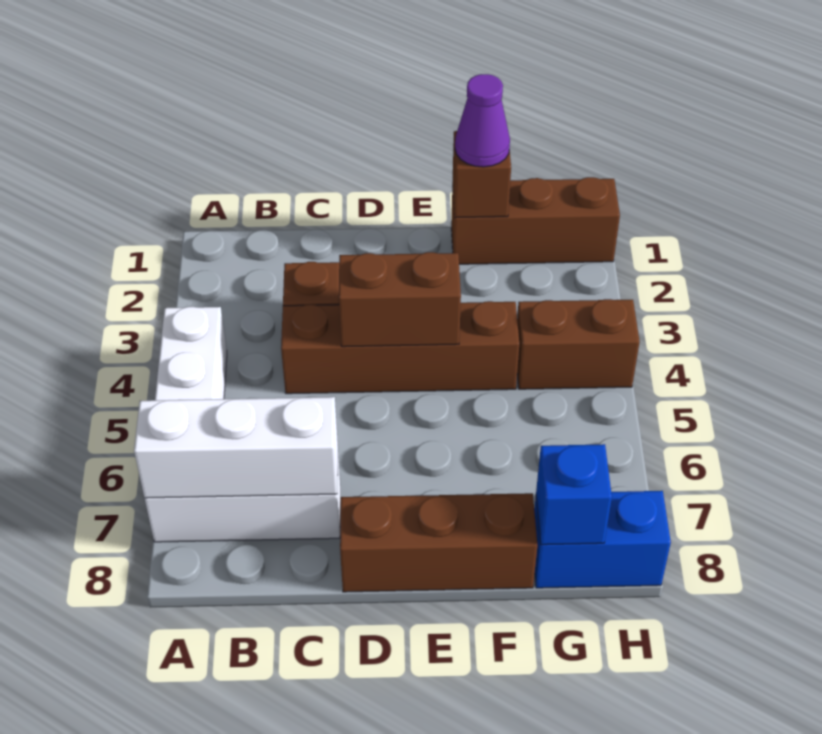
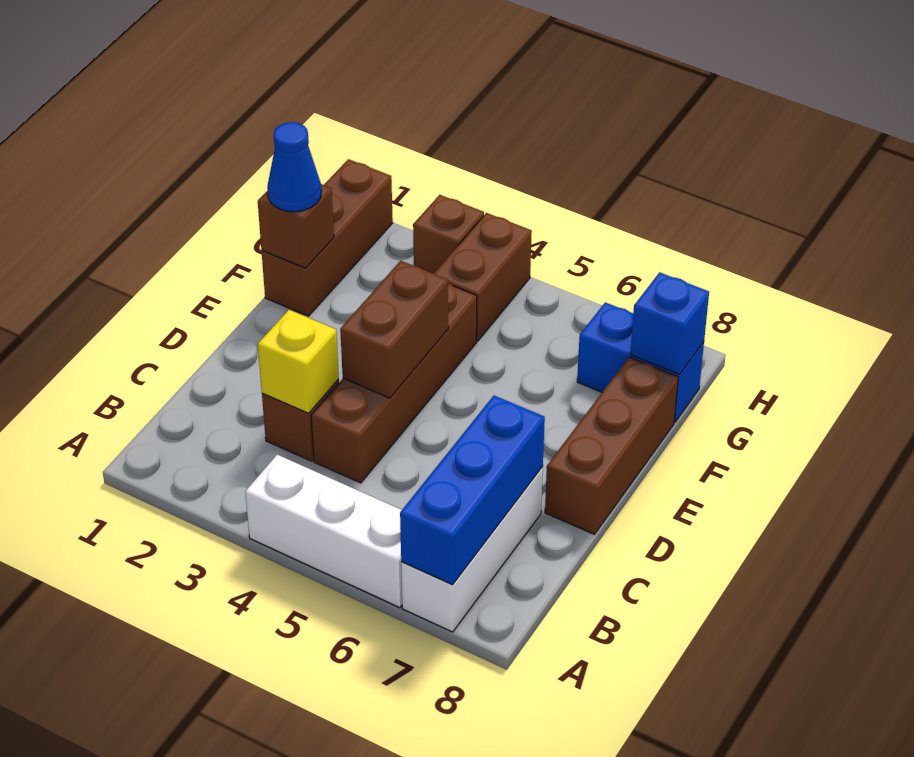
white brick A7:C7 level 2 -> blue brick A7:C7 level 2
none -> yellow brick C3 level 2
purple cone F1 level 3 -> blue cone F1 level 3
blue brick G8:H8 level 1 -> blue brick G7:G8 level 1
none -> brown brick H3 level 1

